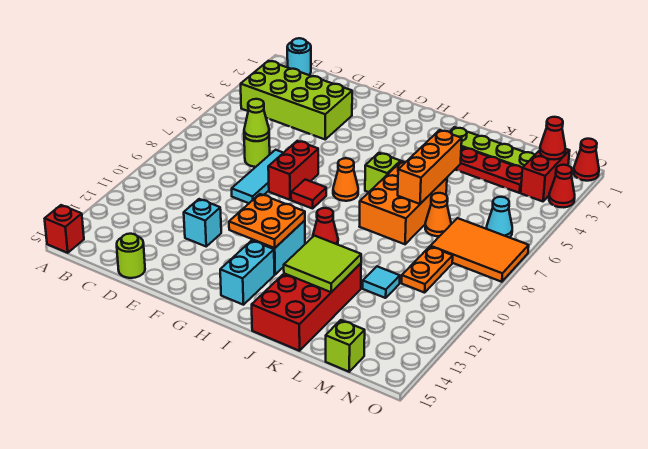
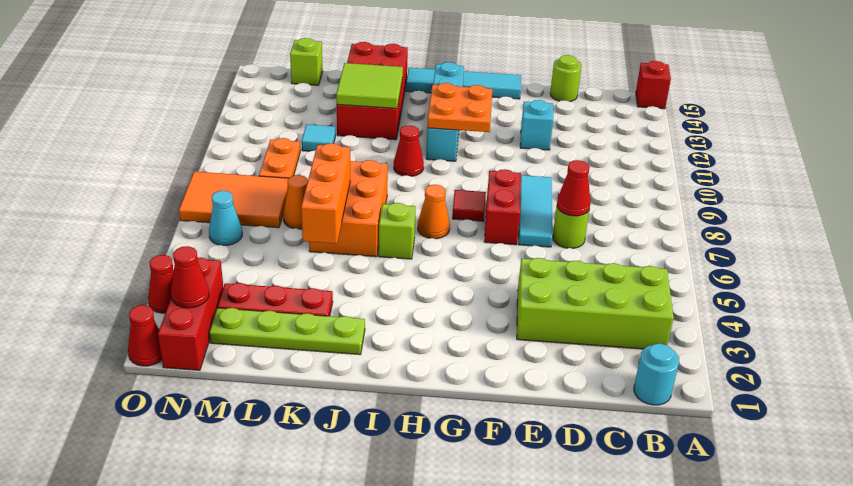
lime cone D7 level 2 -> red cone D7 level 2
none -> cyan tile F15:I15 level 1
red brick N2:N3 level 1 -> red brick N1:N3 level 1

